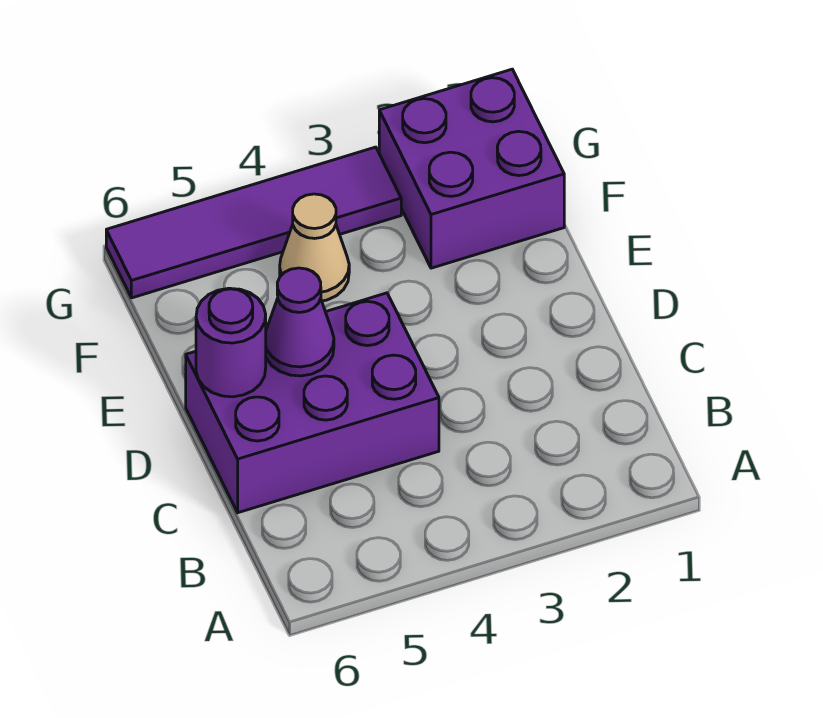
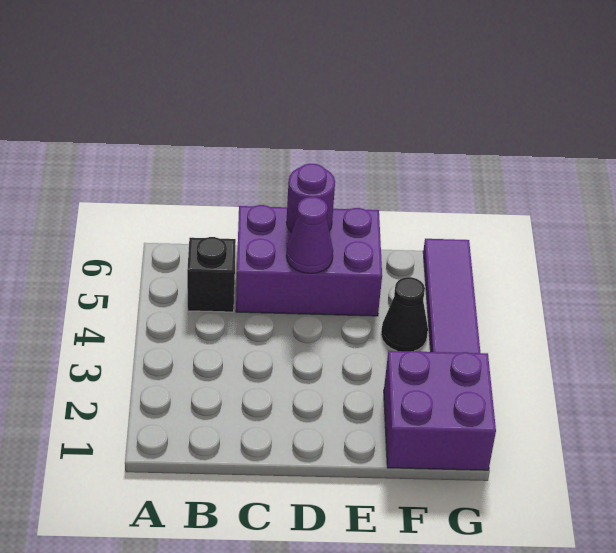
none -> black brick B5 level 1
purple brick C4:D6 level 1 -> purple brick C5:E6 level 1
tan cone F4 level 1 -> black cone F4 level 1

